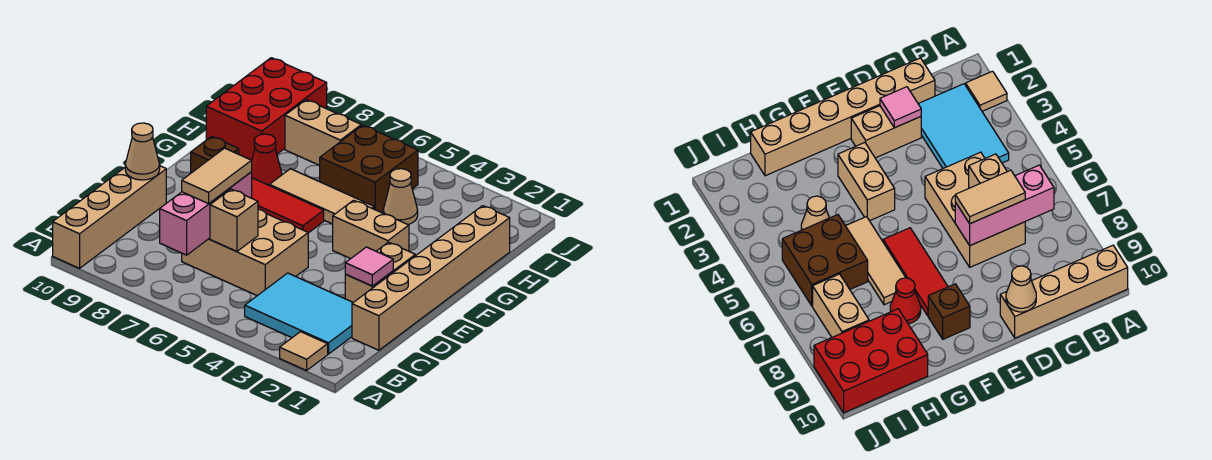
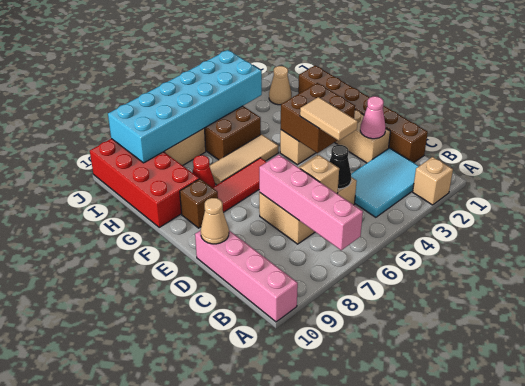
tan tile A2 level 1 -> tan brick A2 level 1
tan brick A10:D10 level 1 -> pink brick A10:D10 level 1
pink brick B7:D7 level 2 -> pink brick A7:D7 level 2
tan brick C1:H1 level 1 -> brown brick C1:H1 level 1
none -> black cone C5 level 2
tan tile C7:D7 level 3 -> tan tile D4:E4 level 3
pink tile D2 level 2 -> pink cone D2 level 2
none -> brown brick E3:F4 level 2
tan cone H4 level 1 -> tan cone I2 level 1
red brick H9:J10 level 1 -> red brick G9:J10 level 1
none -> cyan brick I4:J9 level 2

